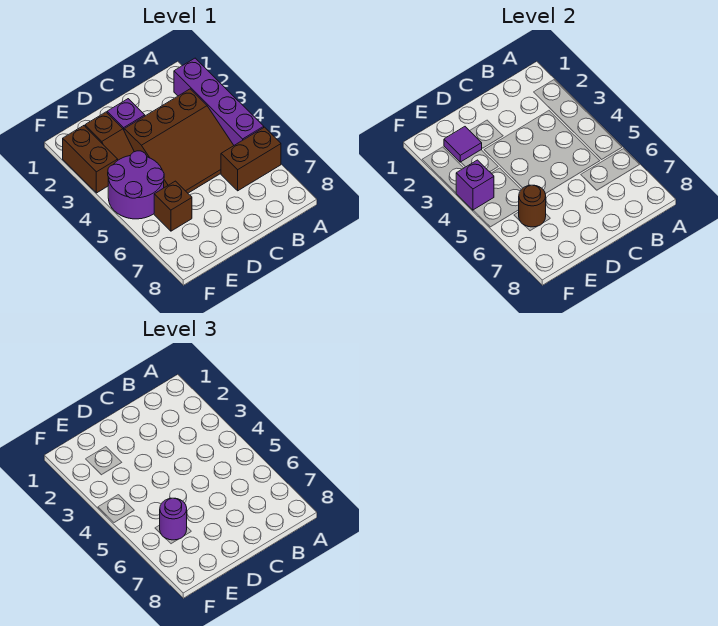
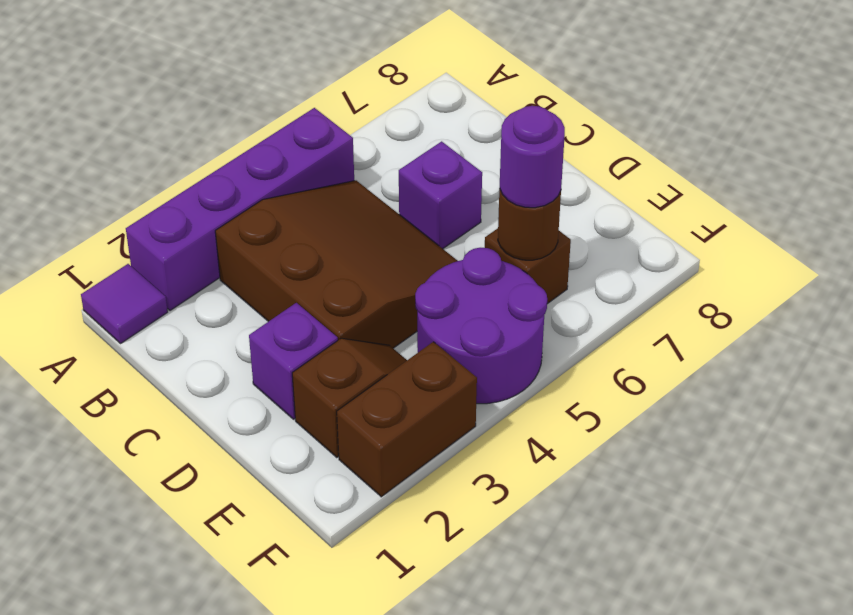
brown brick A6:B6 level 1 -> none
purple tile E2 level 2 -> purple tile A1 level 1
purple brick F4 level 2 -> purple brick C6 level 1

